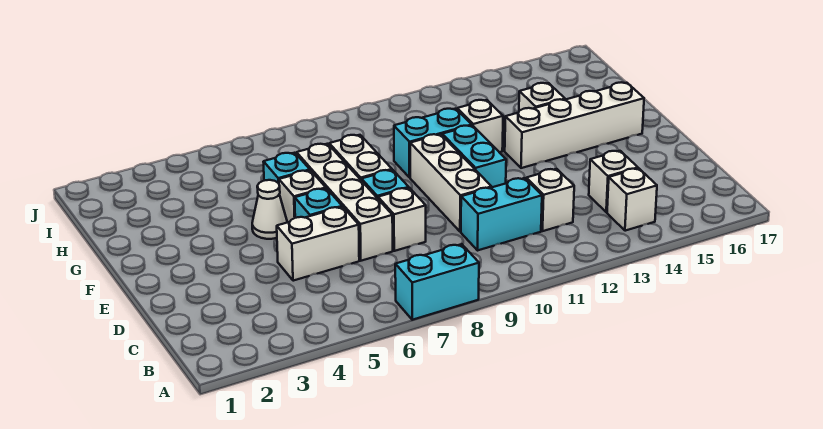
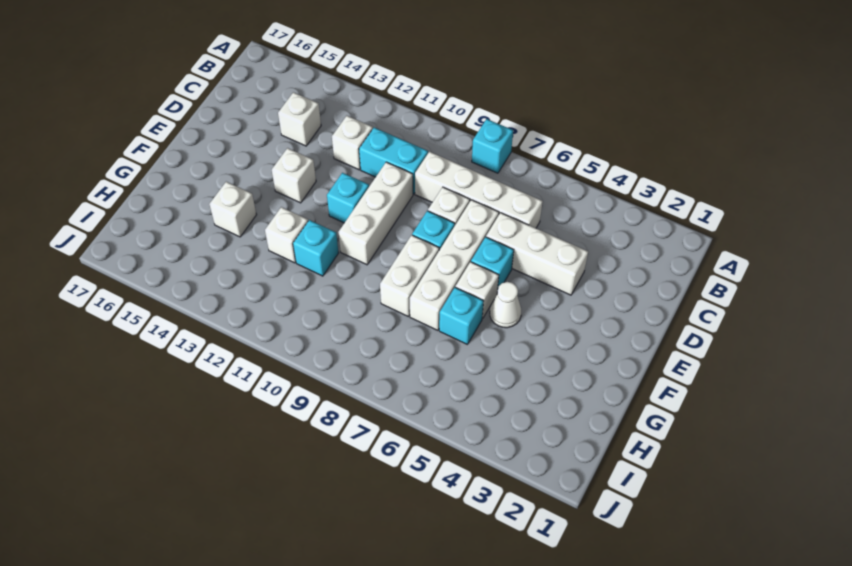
cyan brick A7:A8 level 1 -> cyan brick A8 level 1
white brick B14 level 1 -> white brick E13 level 1
white brick D5:D6 level 1 -> white brick D4:D6 level 1
cyan brick E11:F11 level 1 -> cyan brick E11 level 1
white brick F13:F16 level 1 -> white brick C6:C9 level 1
cyan brick G10:G11 level 1 -> cyan brick G11 level 1

